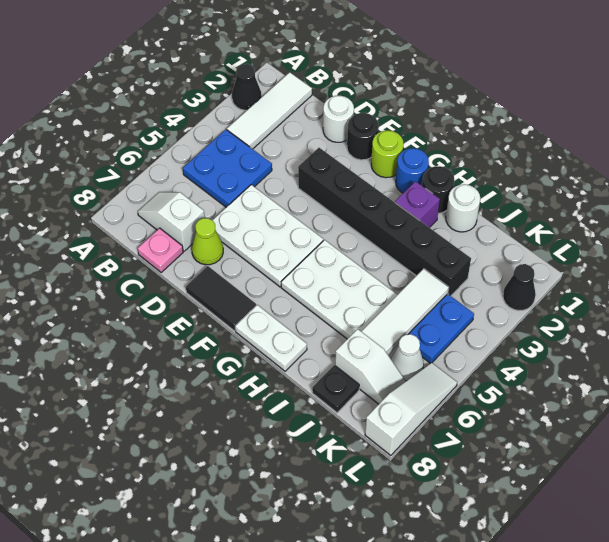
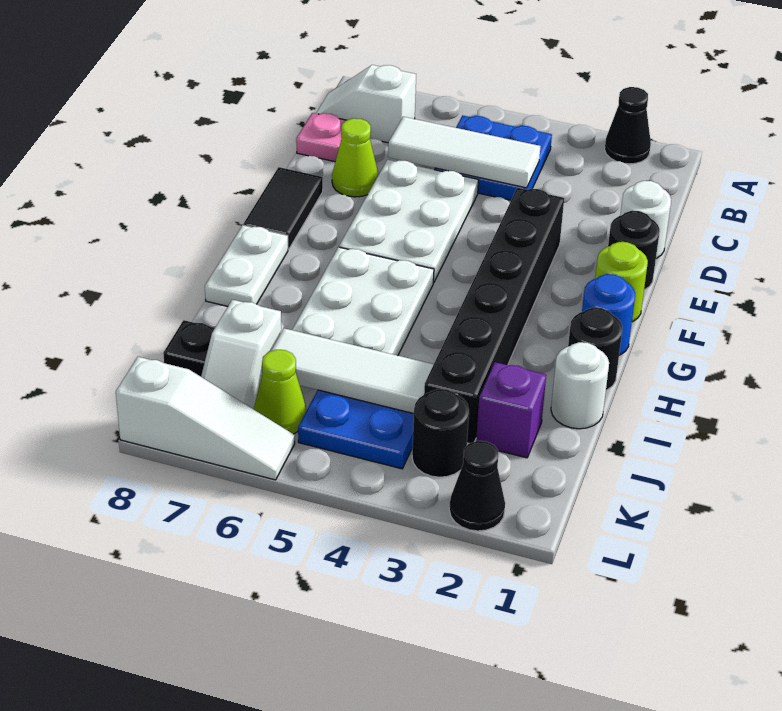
white tile B1:B3 level 1 -> white tile C4:C6 level 2
white slope B7:C7 level 1 top C -> white slope B7:B8 level 1 top 7
purple brick H2 level 1 -> purple brick J2 level 1
none -> black round brick K3 level 1
white cone K6 level 1 -> lime cone K6 level 1

